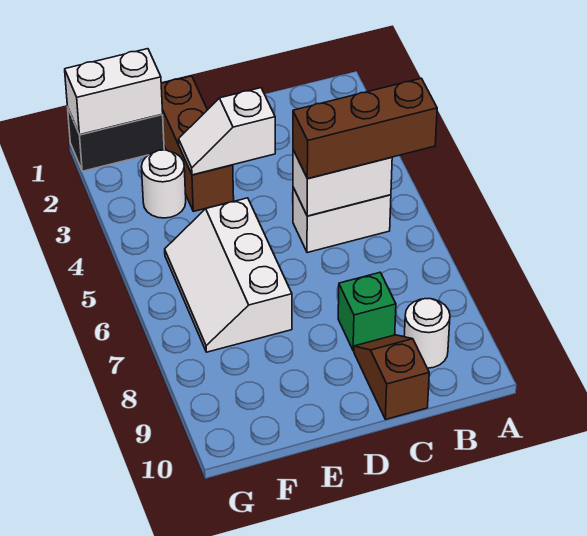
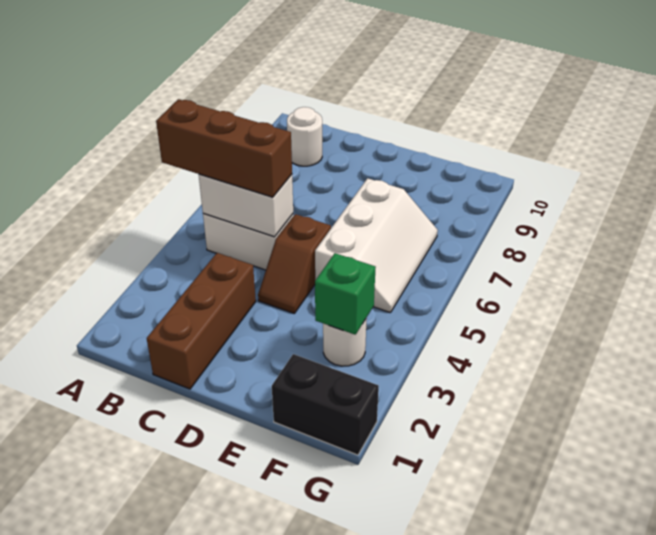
green brick C8 level 1 -> green brick F3 level 2
brown slope C9:C10 level 1 top 10 -> brown slope D4:D5 level 1 top 5
white slope D3:E3 level 2 top D -> none
brown brick E1:E3 level 1 -> brown brick C1:C3 level 1
white brick F1:G1 level 2 -> none

